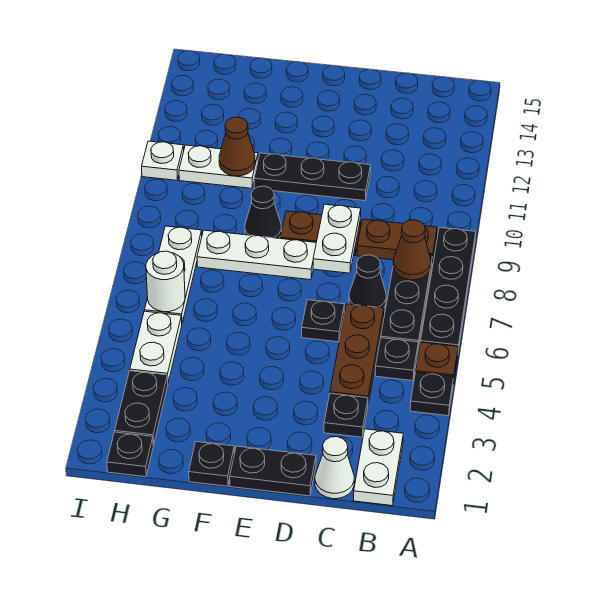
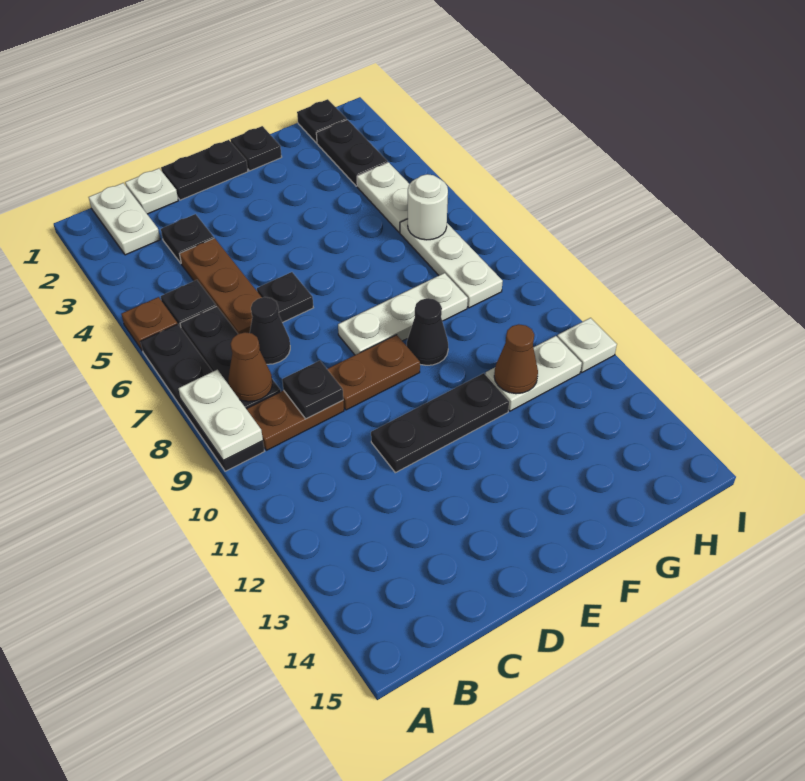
black plate A4 level 1 -> black plate C9 level 2
white cone C1 level 1 -> white plate C1 level 1
white plate D8:D9 level 2 -> white plate A8:A9 level 2

